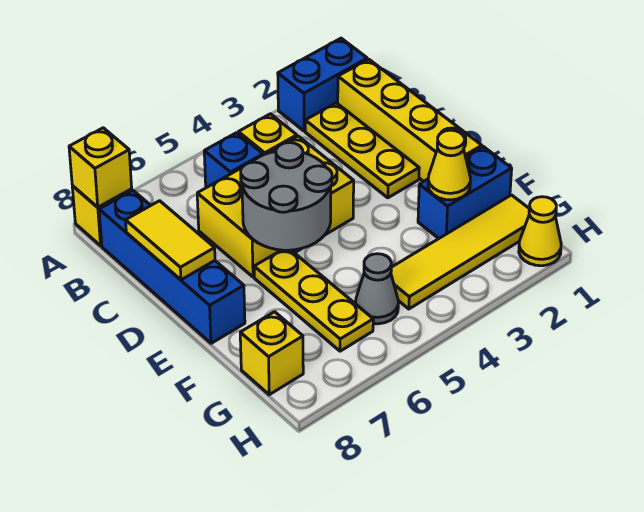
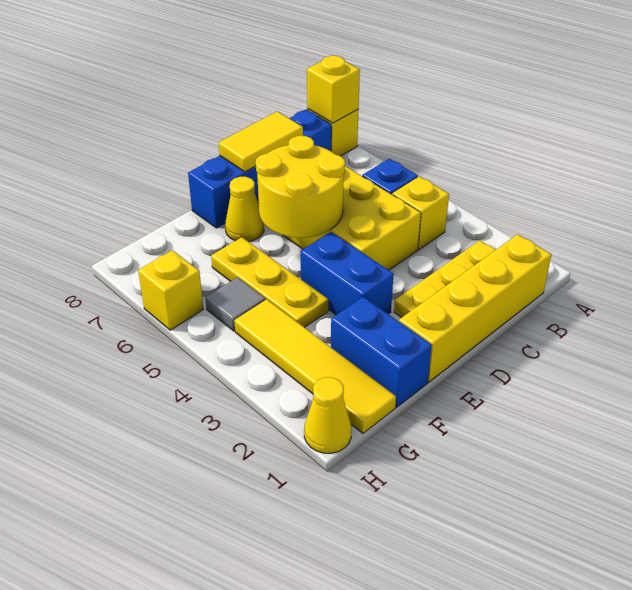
blue brick A1:A2 level 1 -> blue brick E3:E4 level 1
grey round brick D5:E6 level 2 -> yellow round brick D5:E6 level 2
yellow plate E6:G6 level 1 -> yellow plate F4:F6 level 1
yellow cone F2 level 2 -> yellow cone E7 level 1
grey cone G5 level 1 -> grey tile G5 level 1
yellow brick G8 level 1 -> yellow brick H6 level 1

